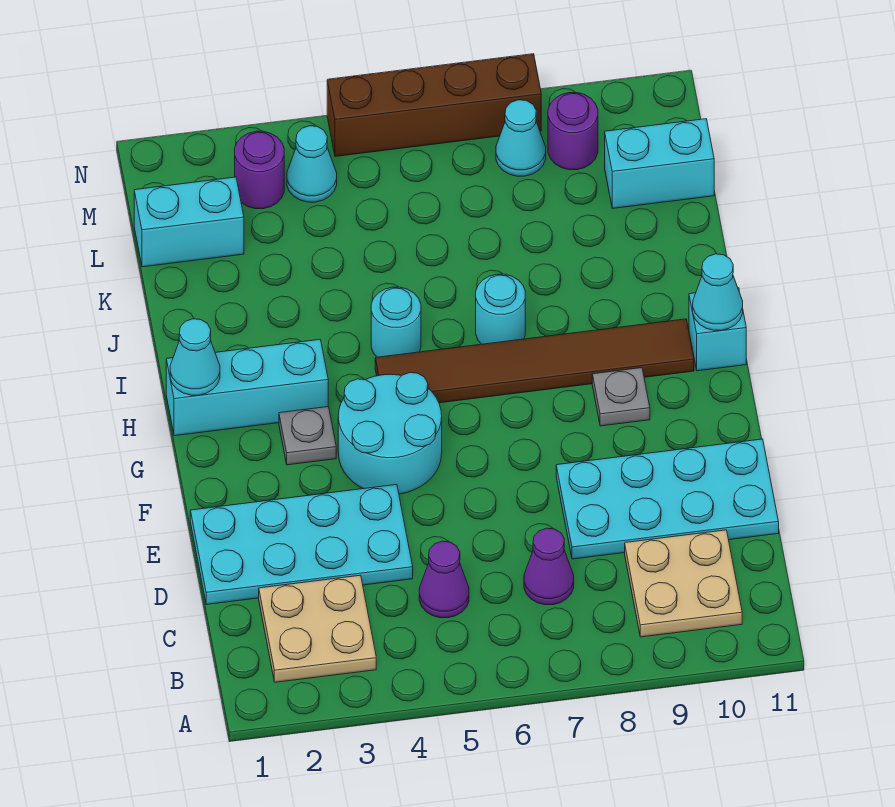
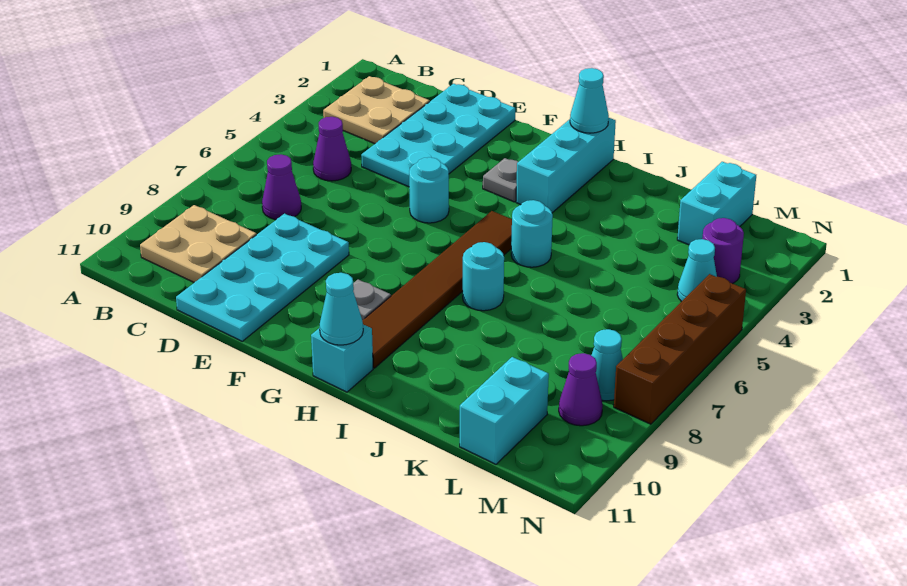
cyan round brick F4:G5 level 1 -> cyan round brick F5 level 1
purple round brick M9 level 1 -> purple cone M9 level 1

